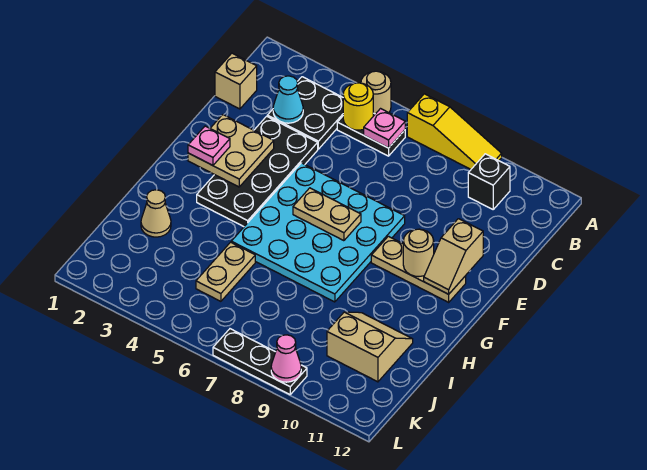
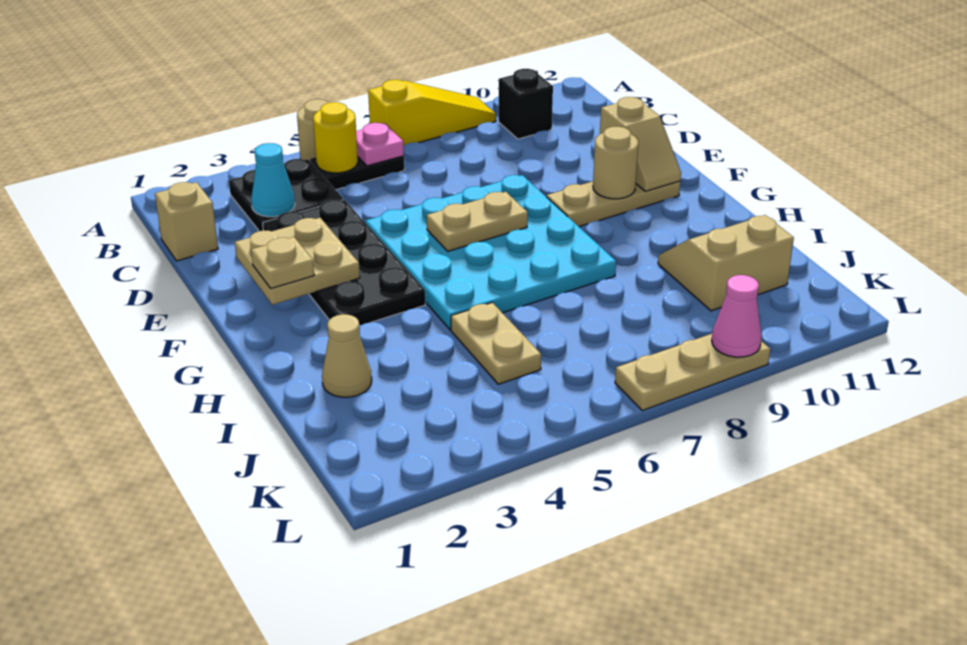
pink plate F2 level 3 -> tan plate F2 level 3
black plate L7:L9 level 1 -> tan plate L7:L9 level 1

